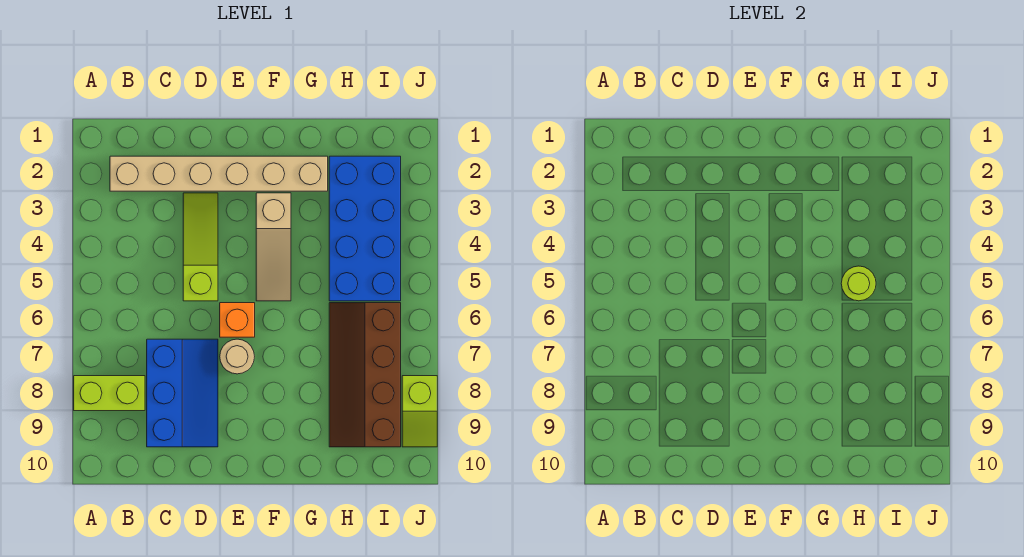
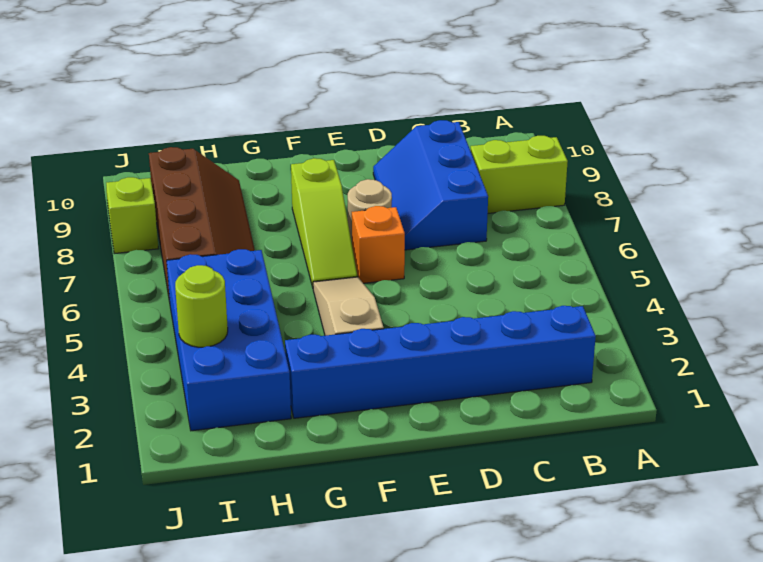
tan brick B2:G2 level 1 -> blue brick B2:G2 level 1
lime slope D3:D5 level 1 top 5 -> lime slope F6:F8 level 1 top 8
lime round brick H5 level 2 -> lime round brick I3 level 2

